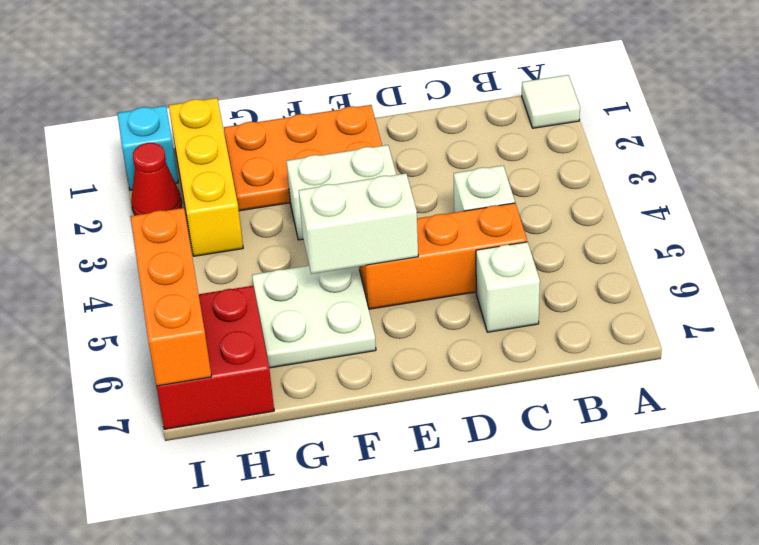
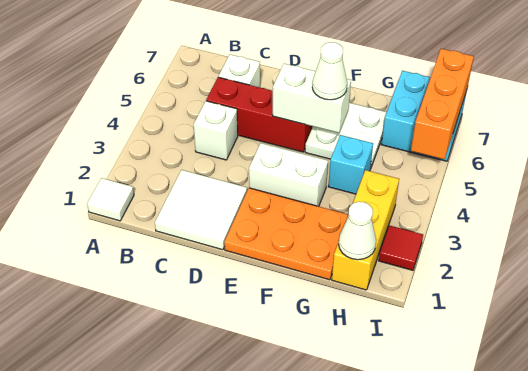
none -> white tile C1:D2 level 1
orange brick C5:E5 level 1 -> red brick C5:E5 level 1
none -> white cone F5 level 3
none -> white cone H1 level 2
red brick H6:I7 level 1 -> cyan brick H6:I7 level 1
cyan brick I1 level 1 -> cyan brick G4 level 1
red cone I2 level 1 -> red tile I2 level 1

